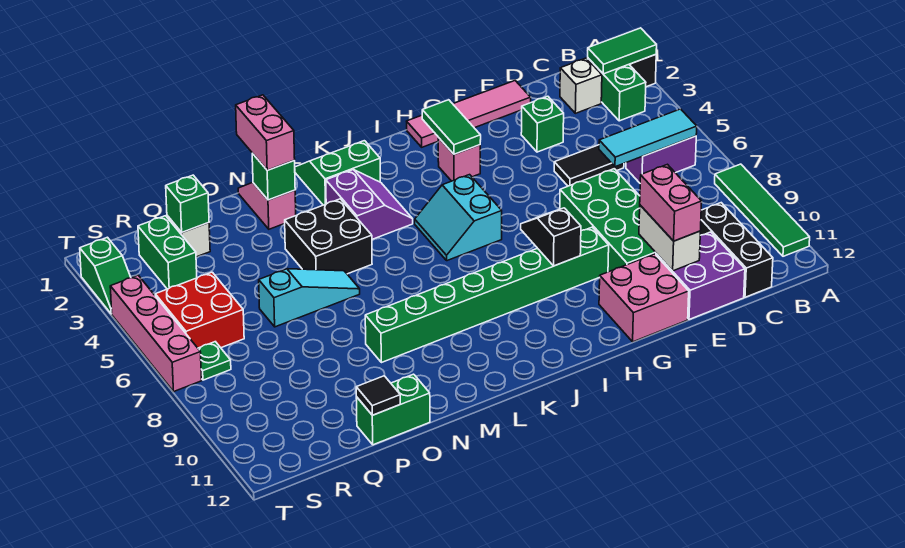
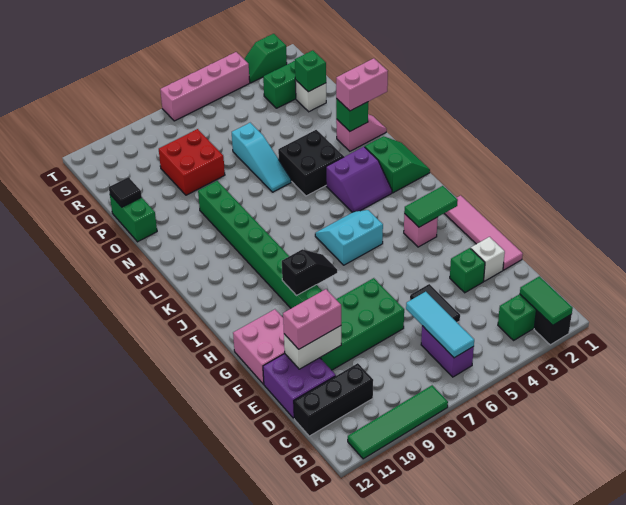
white brick C2 level 1 -> white brick E2 level 1
red brick R5:S6 level 1 -> red brick P8:Q9 level 1
green plate S7 level 1 -> none

